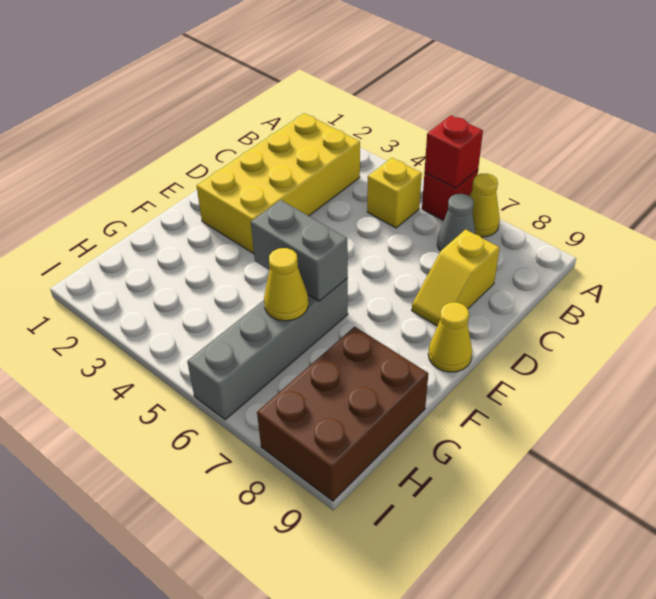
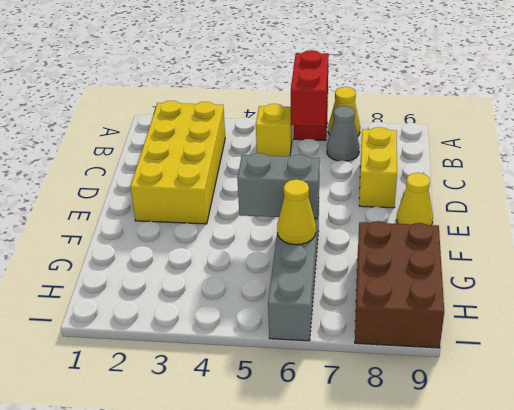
red brick A6 level 2 -> red brick A6:B6 level 2
yellow slope C8:D8 level 1 top C -> yellow brick C8:D8 level 1

